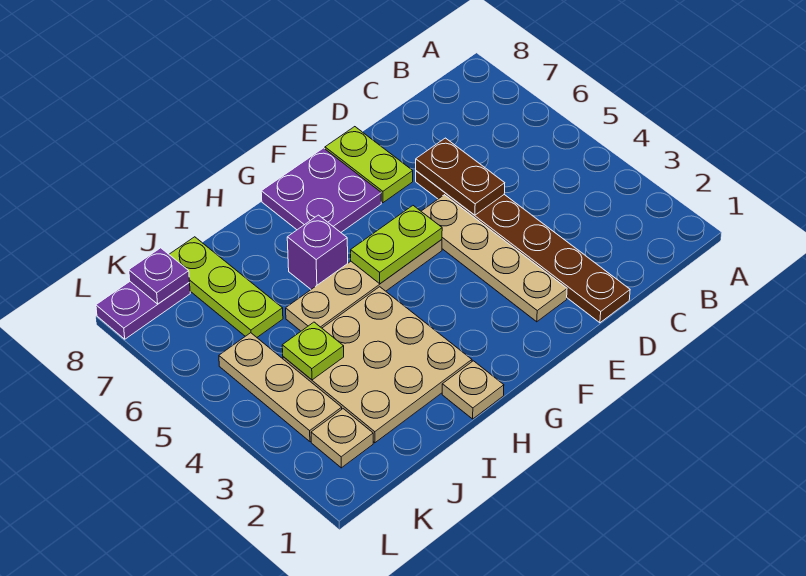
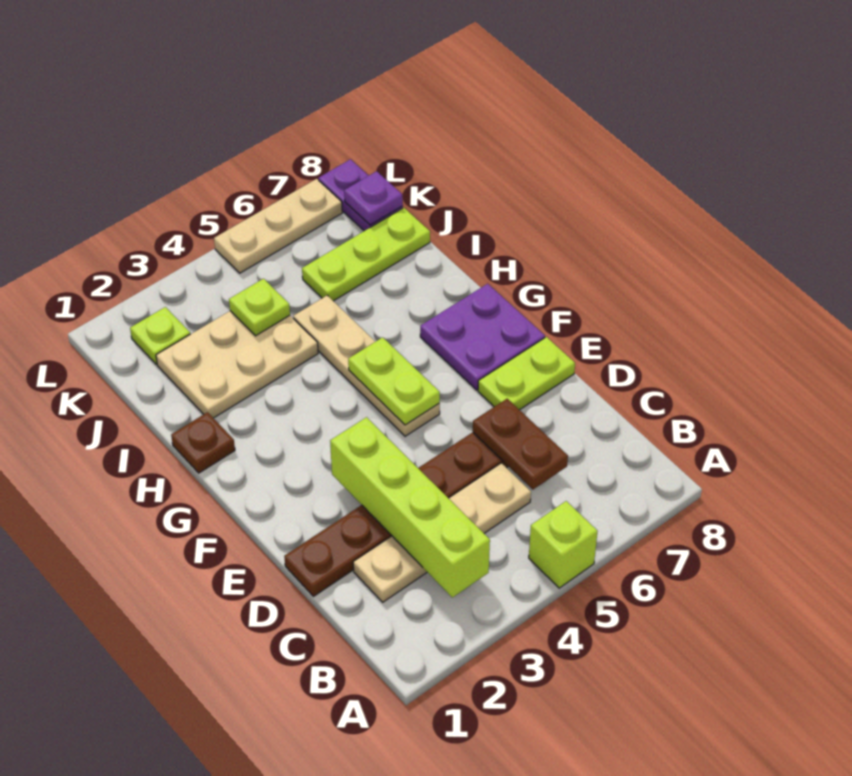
none -> lime brick A5 level 1
none -> lime brick B3:E3 level 2
brown plate D5:D6 level 2 -> brown plate C6:D6 level 2
tan plate E2:E5 level 1 -> tan plate C2:C5 level 1
tan plate H1 level 1 -> brown plate H1 level 1
tan plate H2:J4 level 1 -> tan plate I2:J4 level 1
purple brick H6 level 1 -> none
tan plate K2 level 1 -> lime plate K2 level 1
tan plate K3:K5 level 1 -> tan plate L5:L7 level 1

